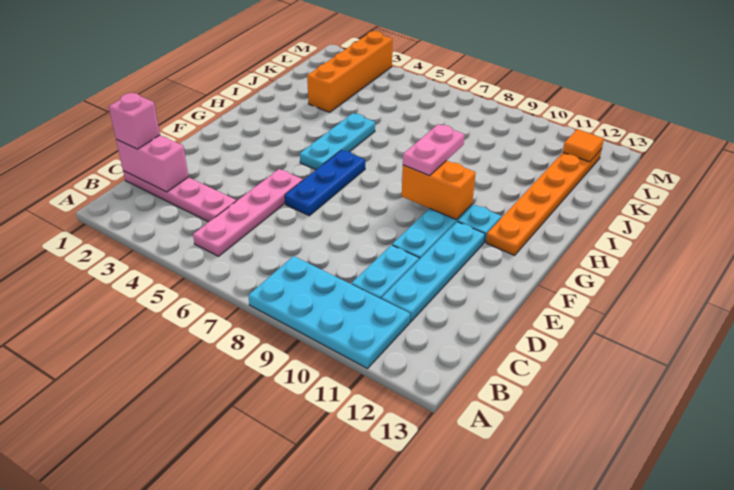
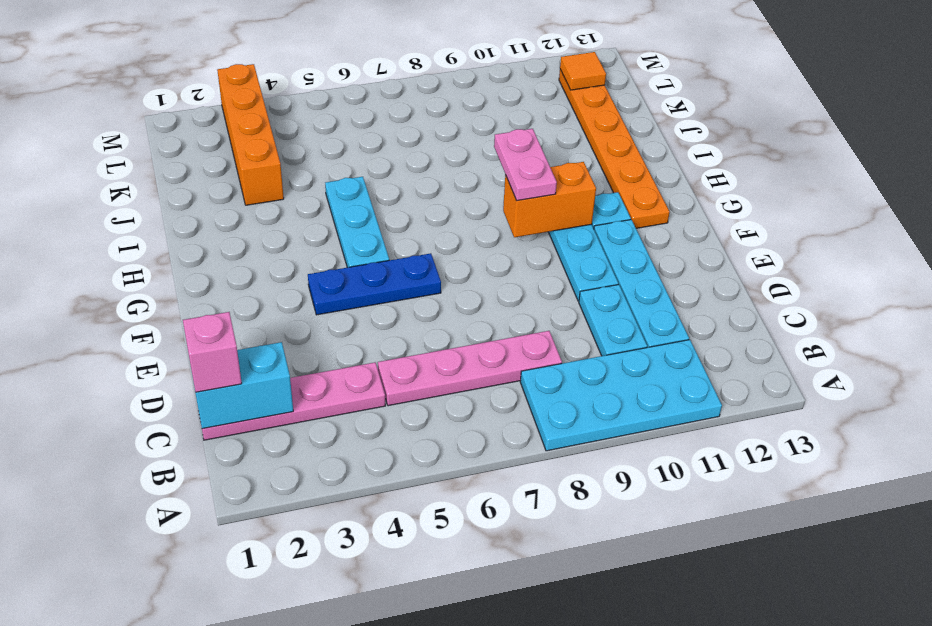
pink plate B5:E5 level 1 -> pink plate C5:C8 level 1
pink brick C1:C2 level 2 -> cyan brick C1:C2 level 2
blue plate E6:G6 level 1 -> blue plate F4:F6 level 1

